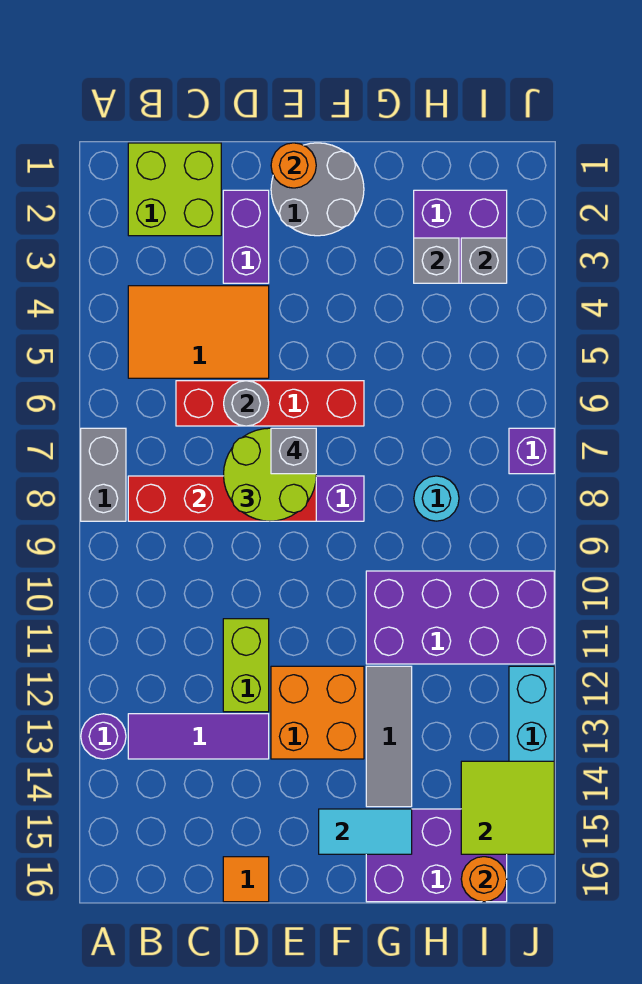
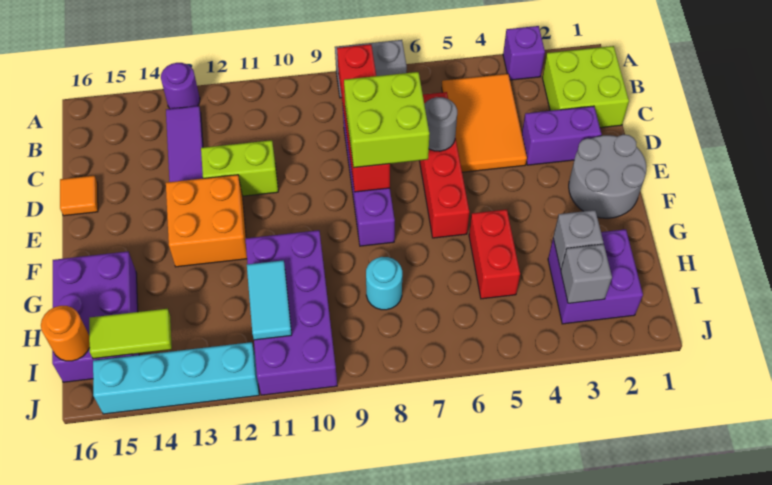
lime round brick D7:E8 level 3 -> lime brick D7:E8 level 3
orange round brick E1 level 2 -> none
grey brick E7 level 4 -> none
cyan tile F15:G15 level 2 -> cyan tile H11:I11 level 2
none -> red brick G5:H5 level 1
grey tile G12:G14 level 1 -> none
lime tile I14:J15 level 2 -> lime tile I14:I15 level 2
purple brick J7 level 1 -> purple brick A3 level 1

